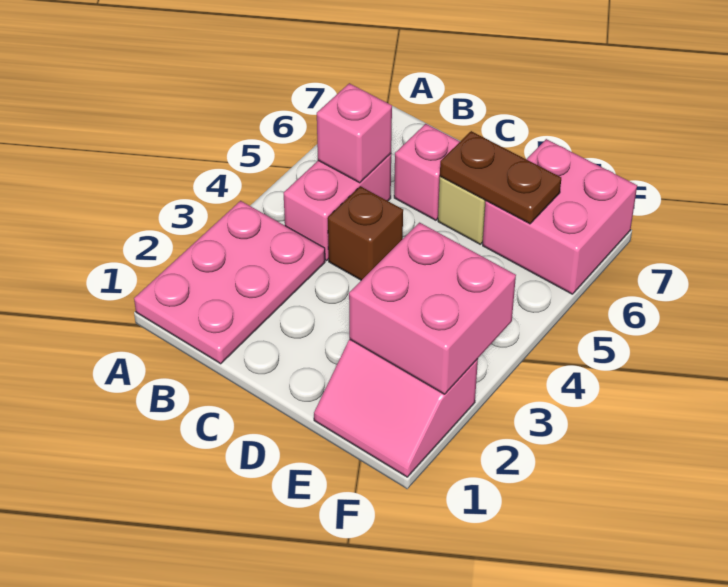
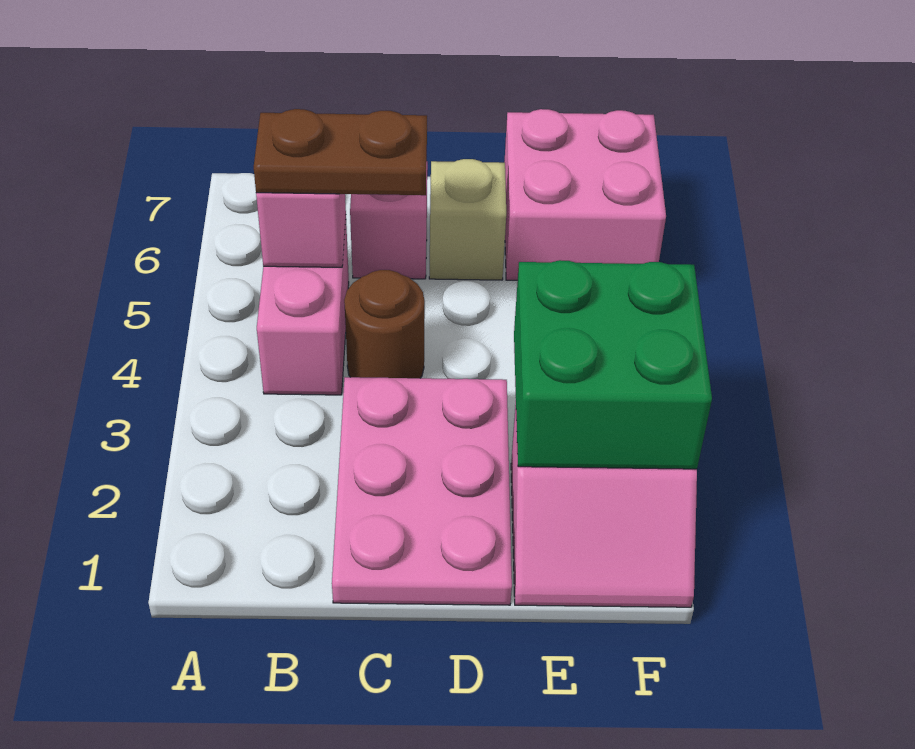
pink plate A1:B3 level 1 -> pink plate C1:D3 level 1
brown brick C4 level 1 -> brown round brick C4 level 1
brown plate D6:E6 level 2 -> brown plate B5:C5 level 3
pink brick E2:F3 level 2 -> green brick E2:F3 level 2

